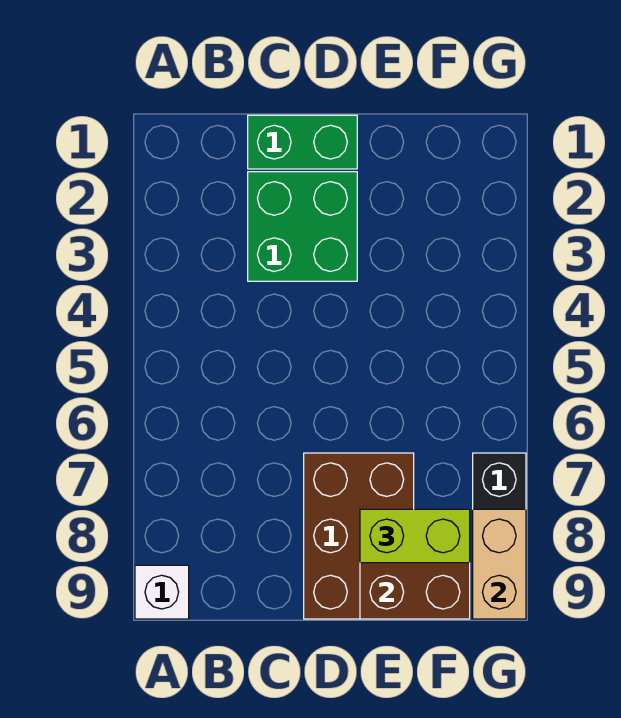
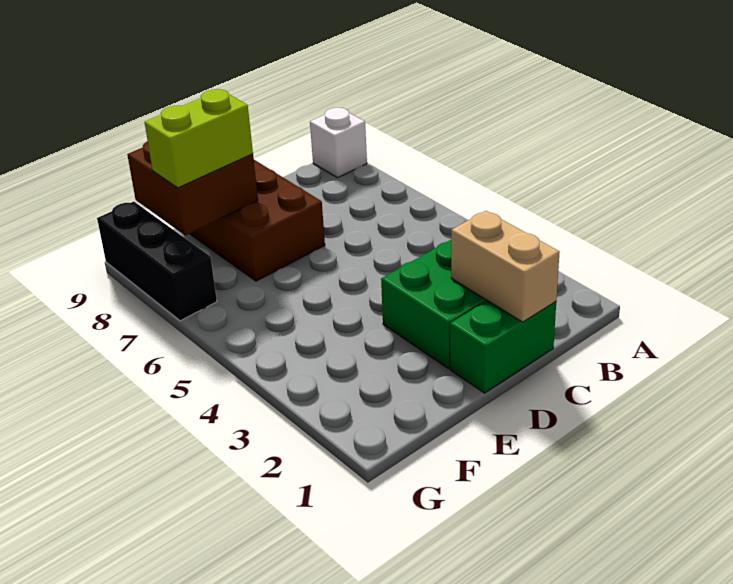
tan brick G8:G9 level 2 -> tan brick C1:C2 level 2

